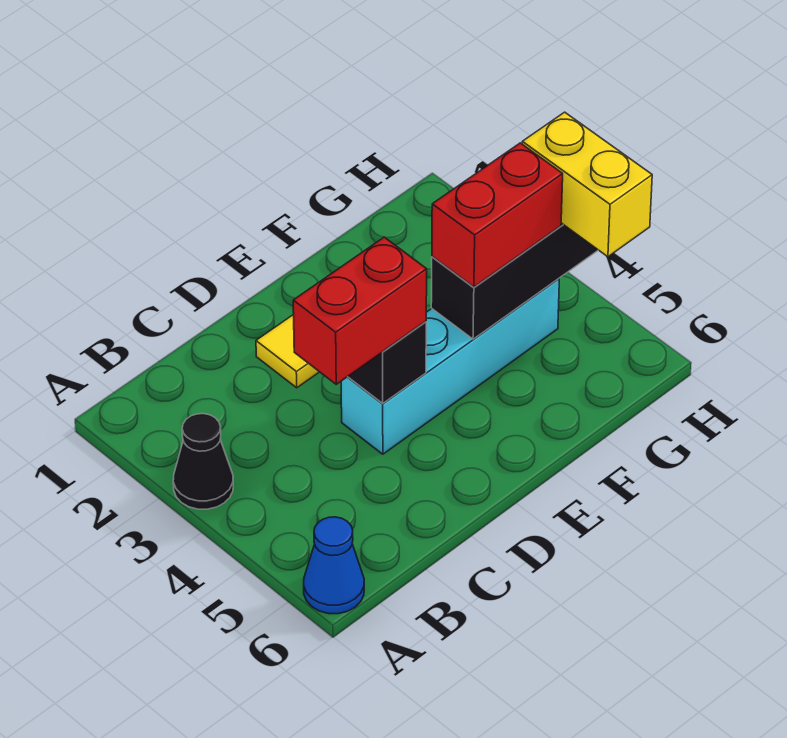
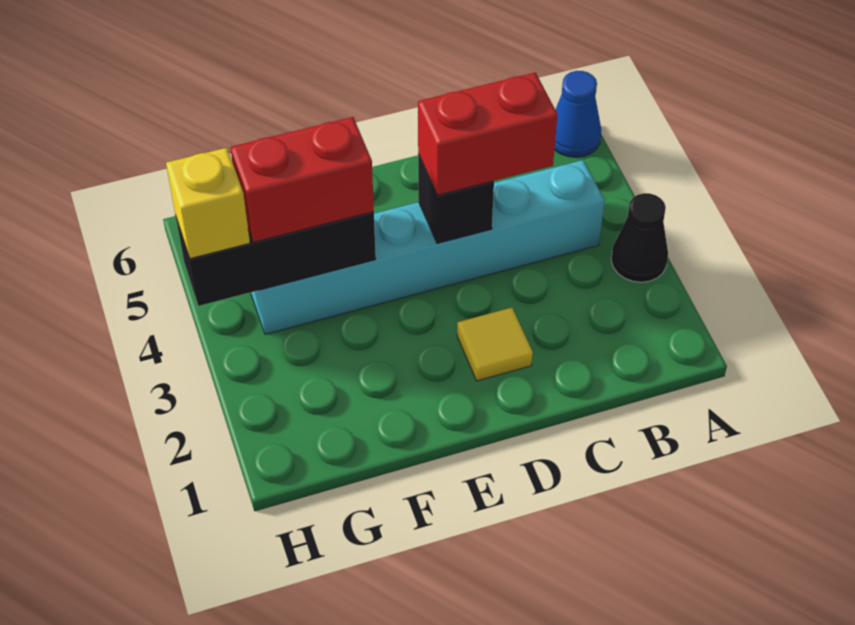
cyan brick D4:G4 level 1 -> cyan brick B4:G4 level 1
yellow brick H4:H5 level 3 -> yellow brick H4 level 3

